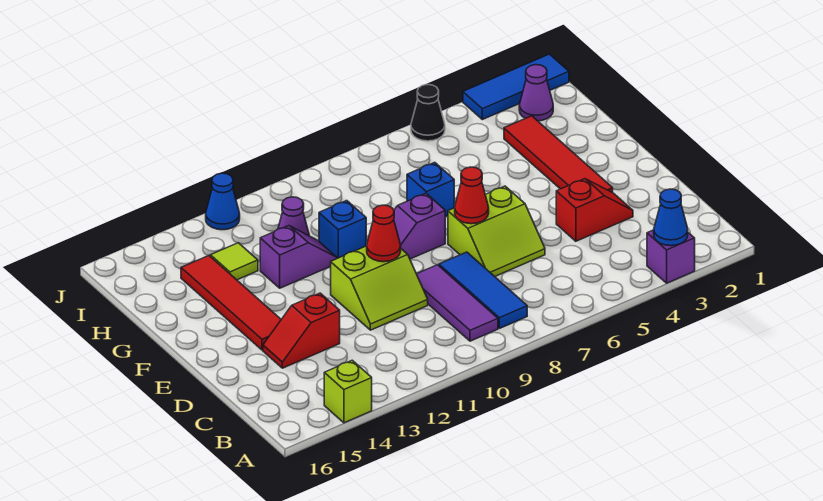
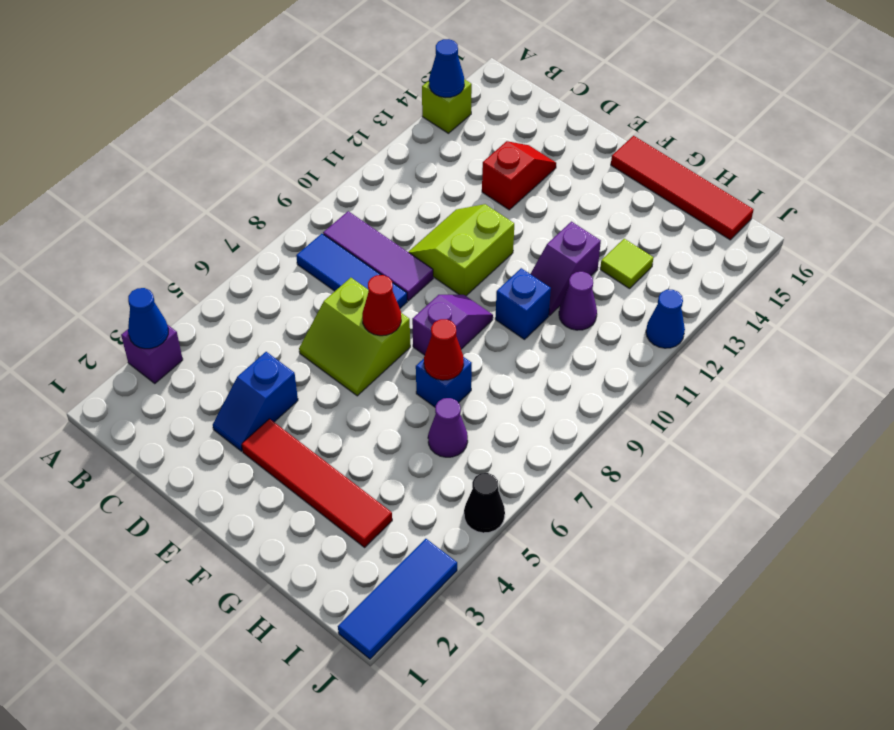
none -> blue cone A14 level 2
red slope D3:D4 level 1 top 4 -> blue slope D3:D4 level 1 top 4
lime slope D6:E7 level 1 top E -> lime slope D6:E7 level 1 top 7
red cone E10 level 2 -> red cone G7 level 2
red tile E14:H14 level 1 -> red tile F16:I16 level 1
purple cone I2 level 1 -> purple cone H6 level 1

